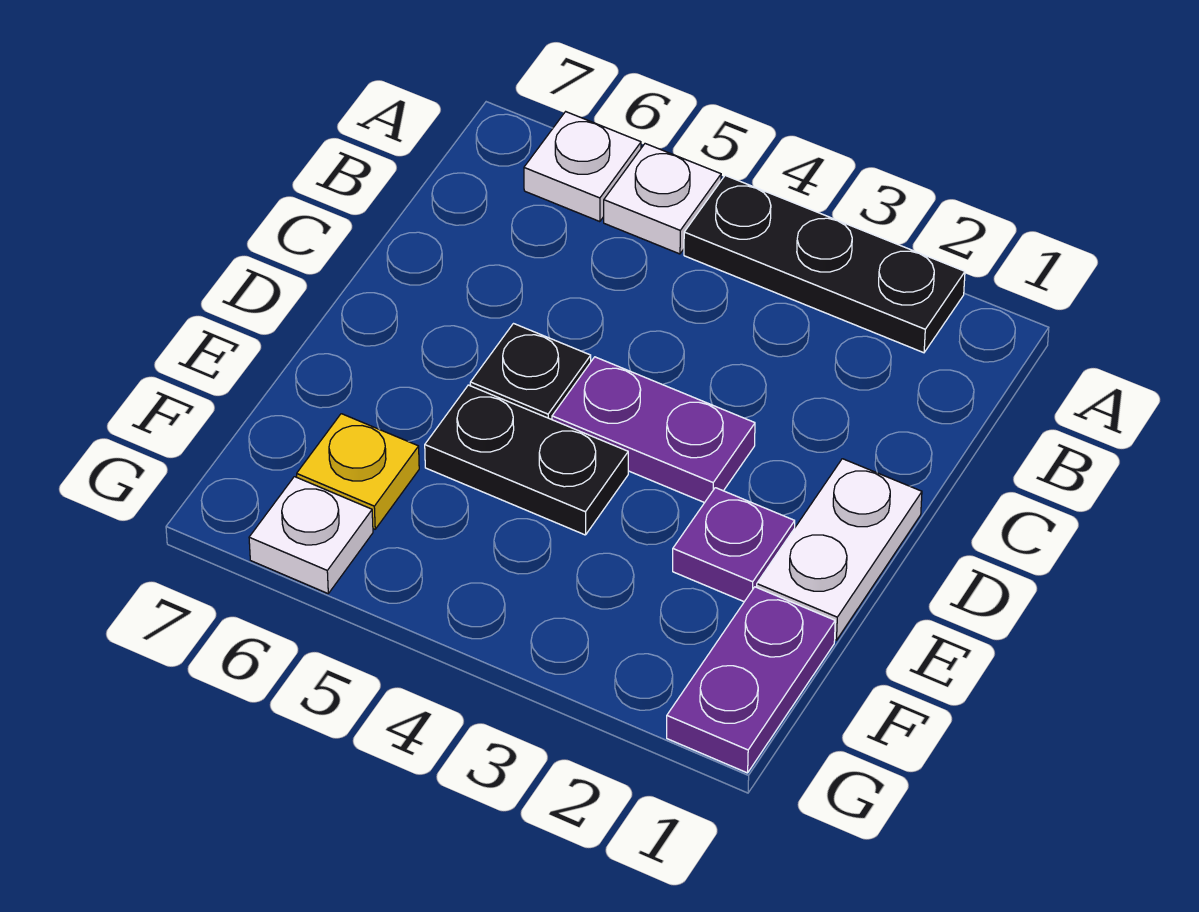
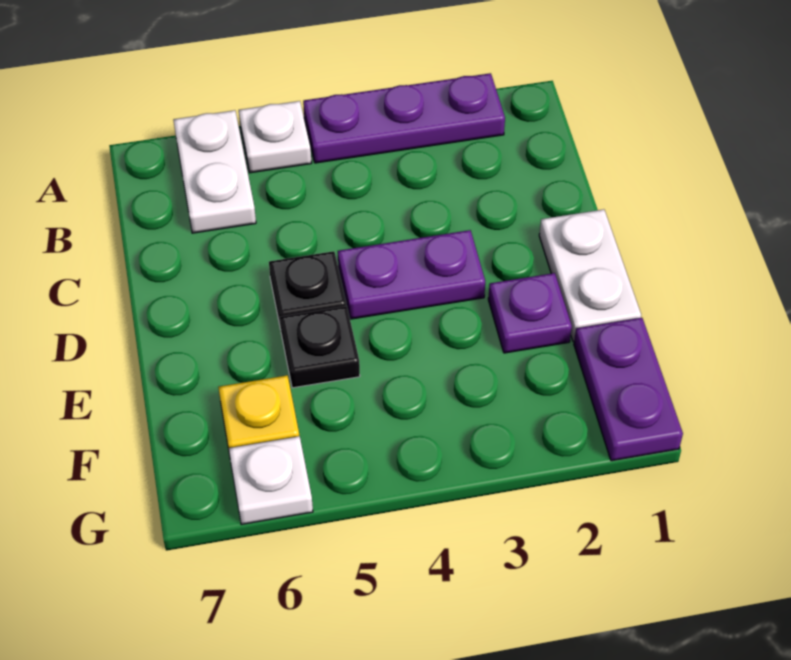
black plate A2:A4 level 1 -> purple plate A2:A4 level 1
white plate A6 level 1 -> white plate A6:B6 level 1
black plate E4:E5 level 1 -> black plate E5 level 1

